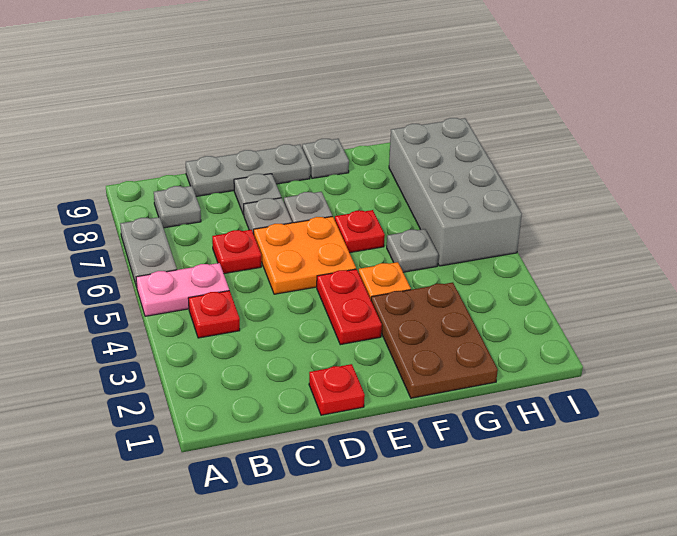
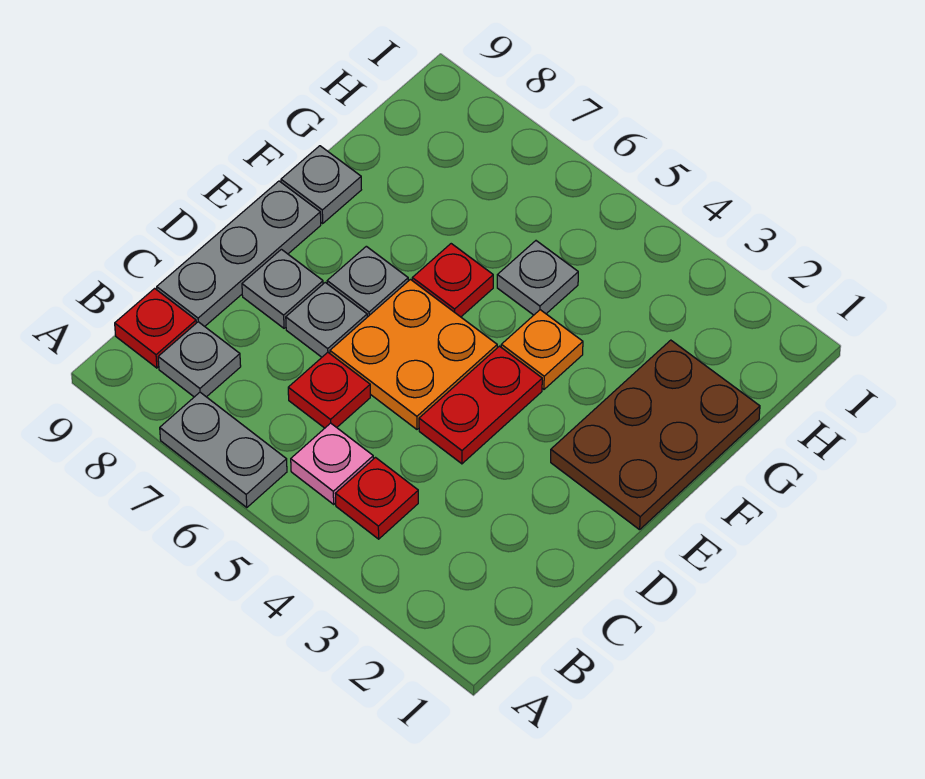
pink plate A5:B5 level 1 -> pink plate B5 level 1
red plate D1 level 1 -> red plate B9 level 1
red plate E3:E4 level 1 -> red plate D4:E4 level 1
brown plate F1:G3 level 1 -> brown plate E1:G2 level 1
grey brick H5:I8 level 1 -> none

